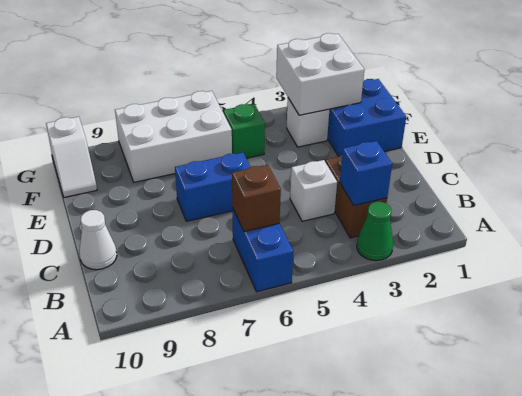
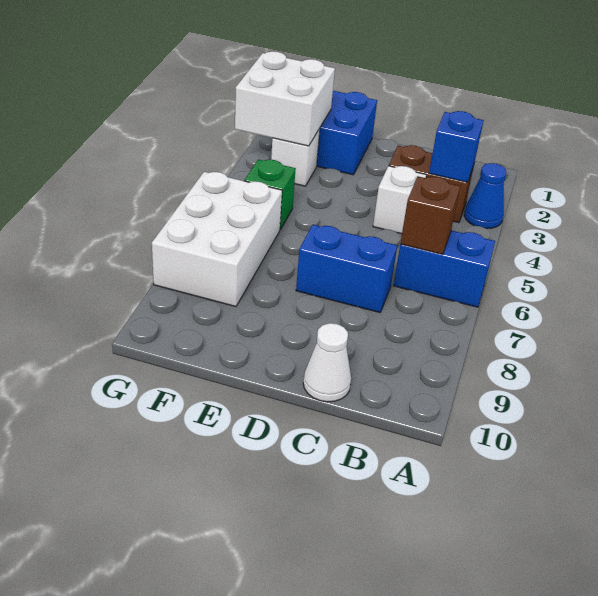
green cone A3 level 1 -> blue cone A3 level 1
blue brick D6:D7 level 1 -> blue brick C7:D7 level 1
white slope F10:G10 level 1 top G -> none

